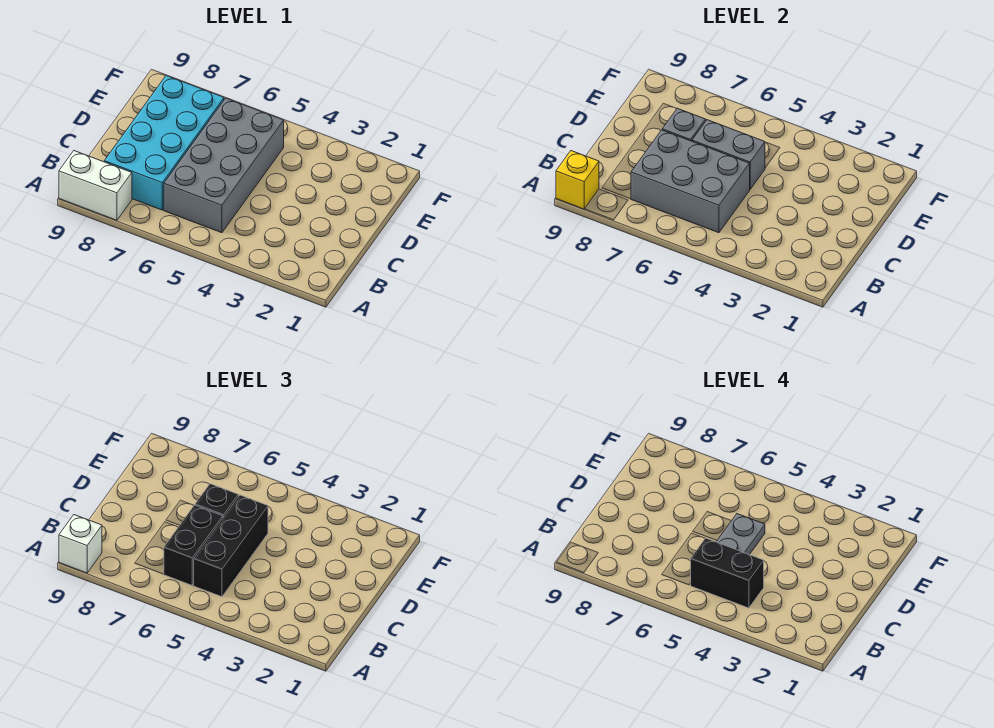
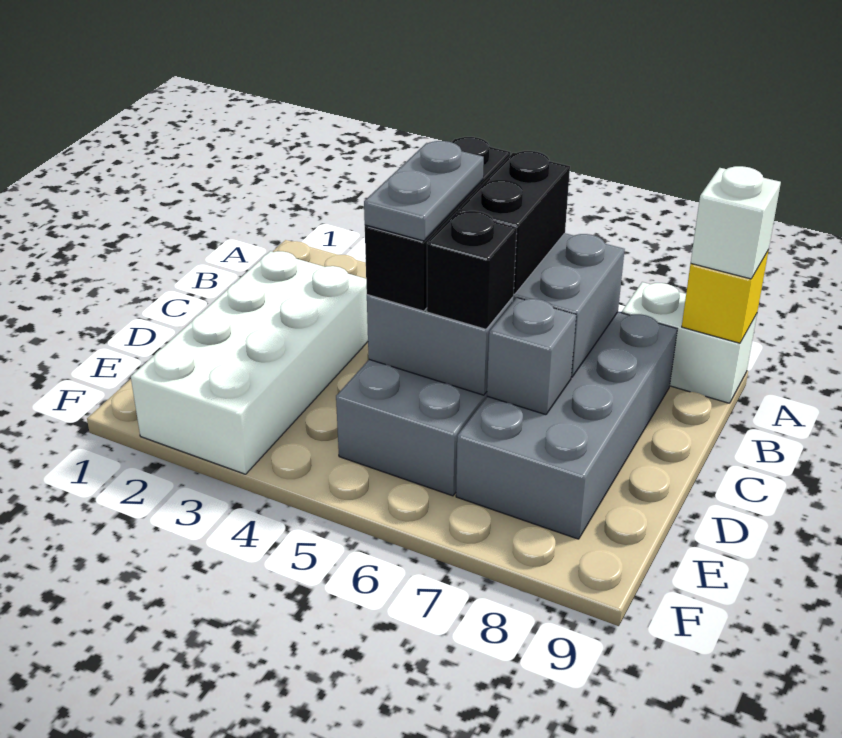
black brick B4:B5 level 4 -> none
cyan brick B7:E8 level 1 -> grey brick B7:E8 level 1
none -> white brick C2:F3 level 1

